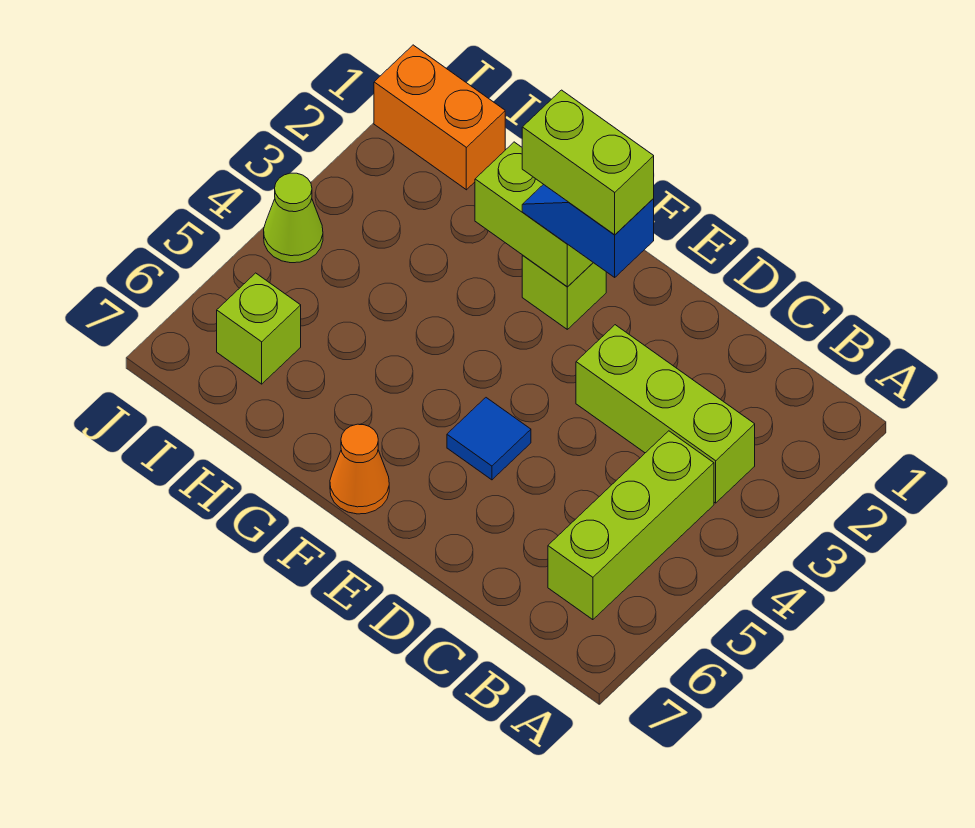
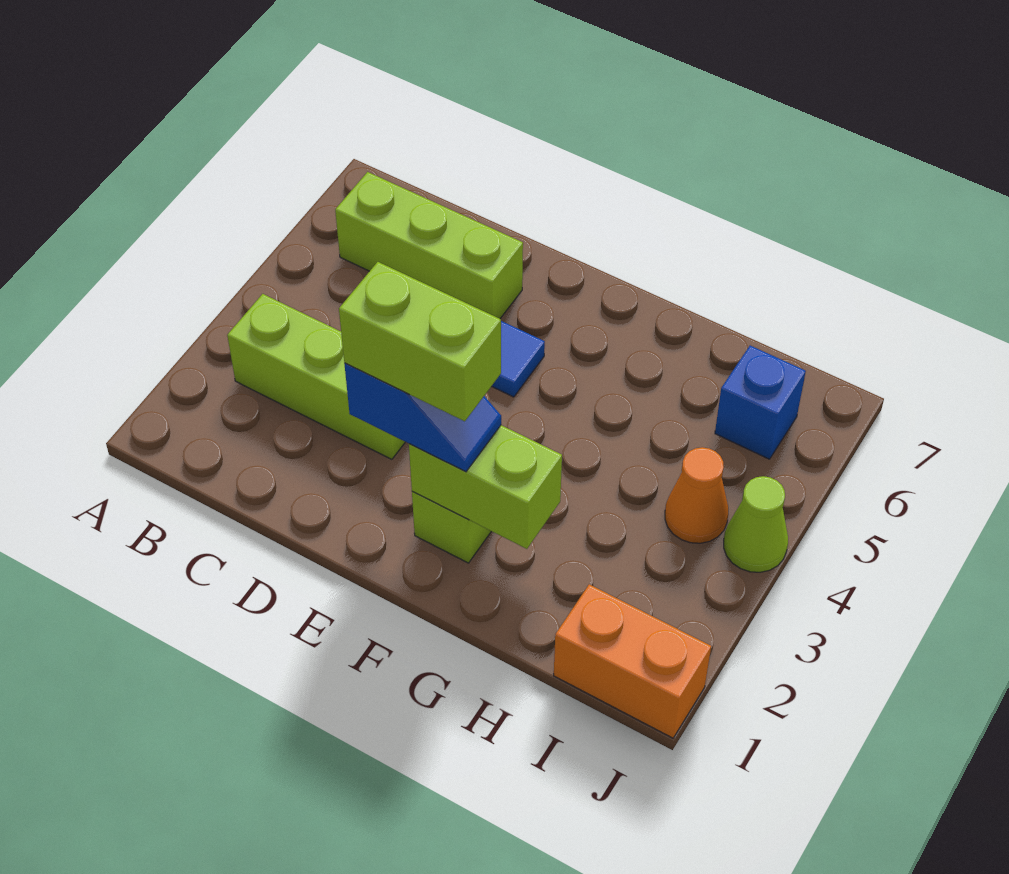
lime brick B4:B6 level 1 -> lime brick B6:D6 level 1
orange cone F7 level 1 -> orange cone I4 level 1
lime brick I6 level 1 -> blue brick I6 level 1

